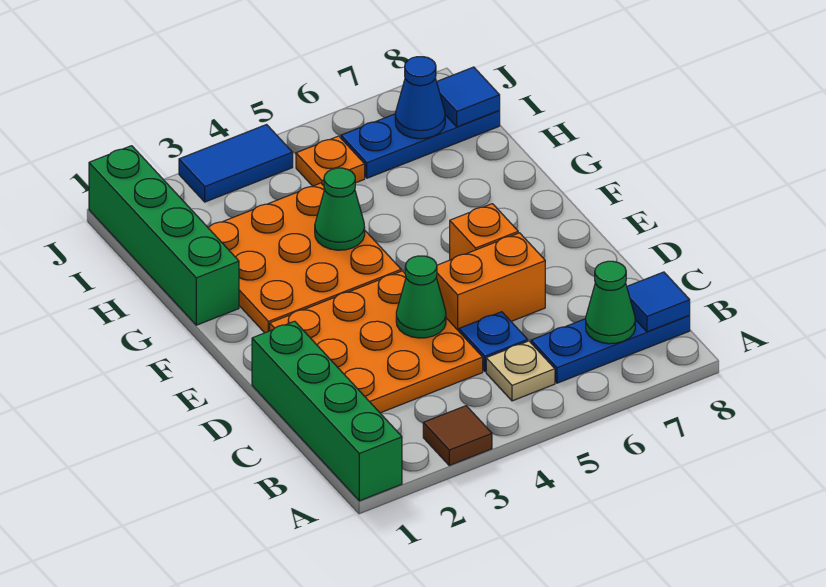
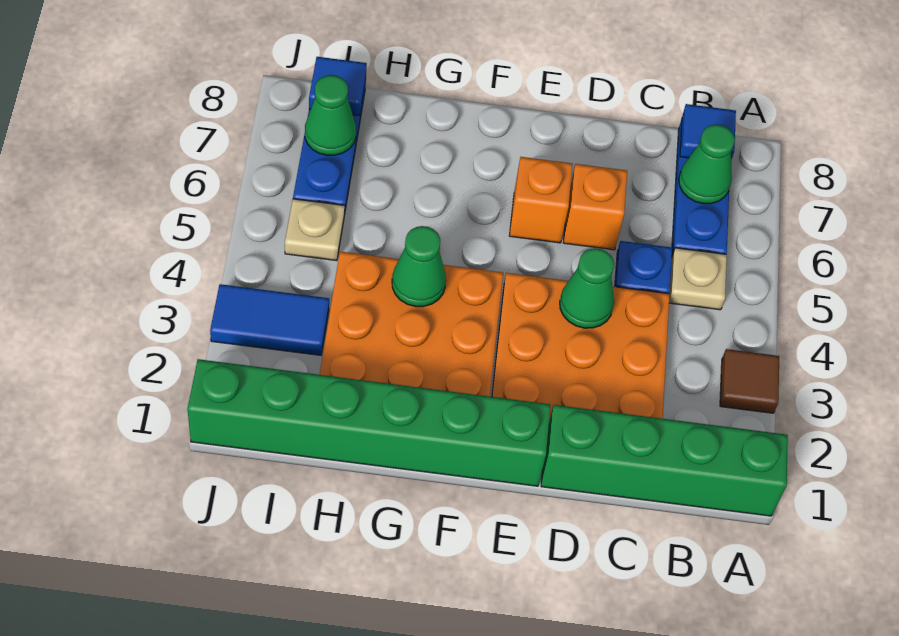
orange brick D5:D6 level 1 -> orange brick D6 level 1
green brick G1:J1 level 1 -> green brick E1:J1 level 1
orange plate I5 level 1 -> tan plate I5 level 1
blue cone I7 level 2 -> green cone I7 level 2
blue tile J3:J4 level 1 -> blue tile I3:J3 level 1

